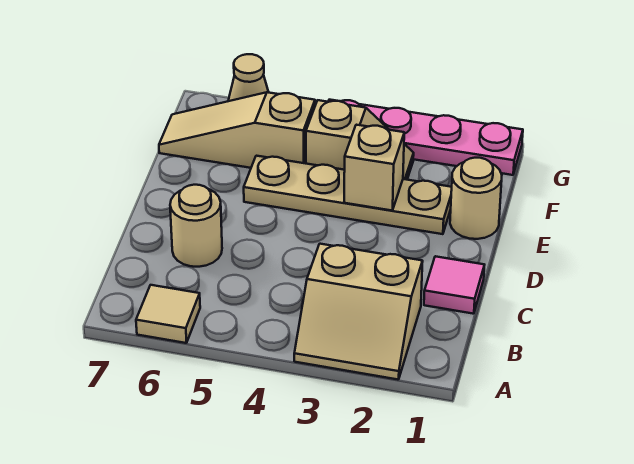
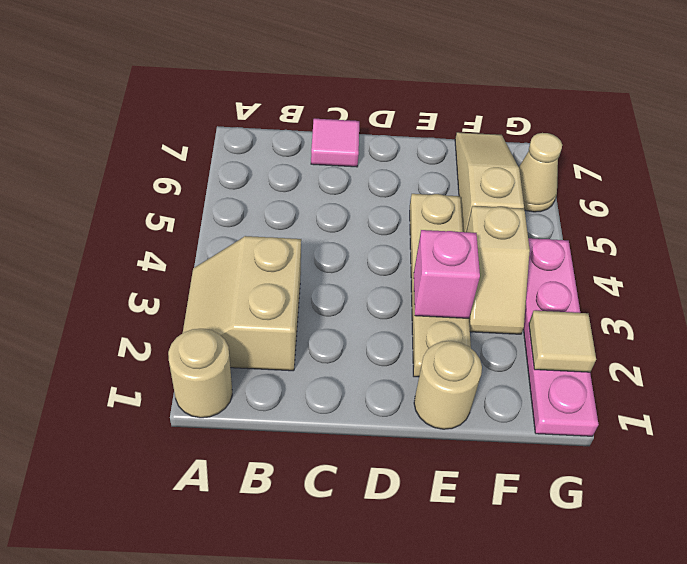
tan tile A6 level 1 -> tan tile G2 level 2
pink tile C1 level 1 -> pink tile C7 level 1
tan round brick C6 level 1 -> tan round brick A1 level 1
tan brick E3 level 2 -> pink brick E3 level 2

